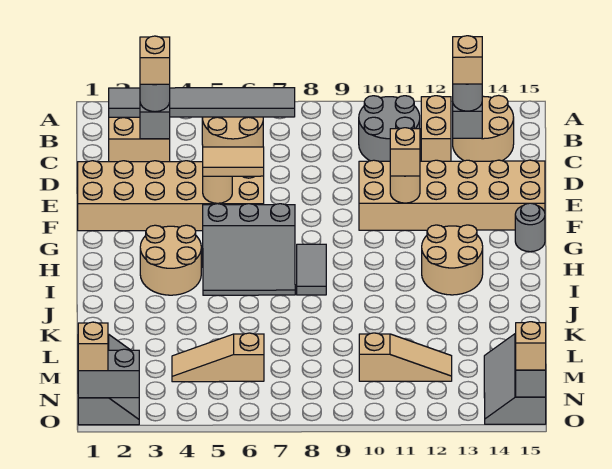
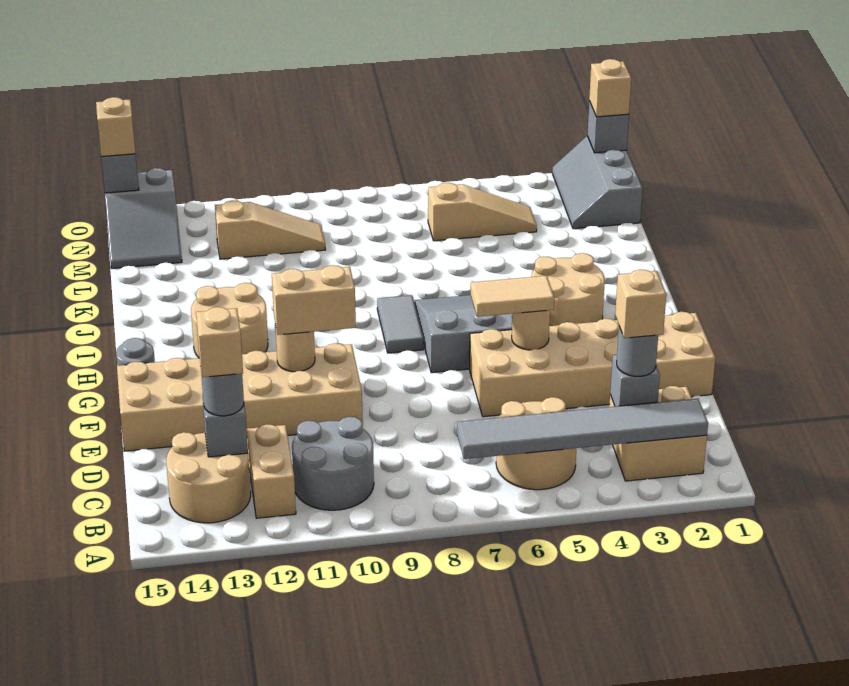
tan brick F11 level 3 -> tan brick F10:F11 level 3
tan slope M10:M12 level 1 top 10 -> tan slope M10:M12 level 1 top 12
grey slope M14:O15 level 1 top 15 -> grey slope M14:O15 level 1 top O
grey brick O1:O2 level 2 -> grey brick O1 level 2

